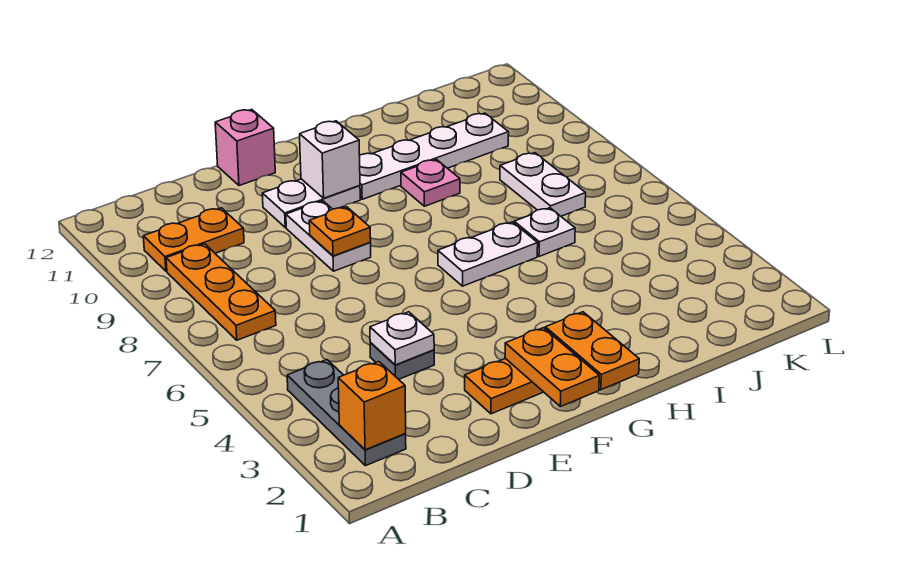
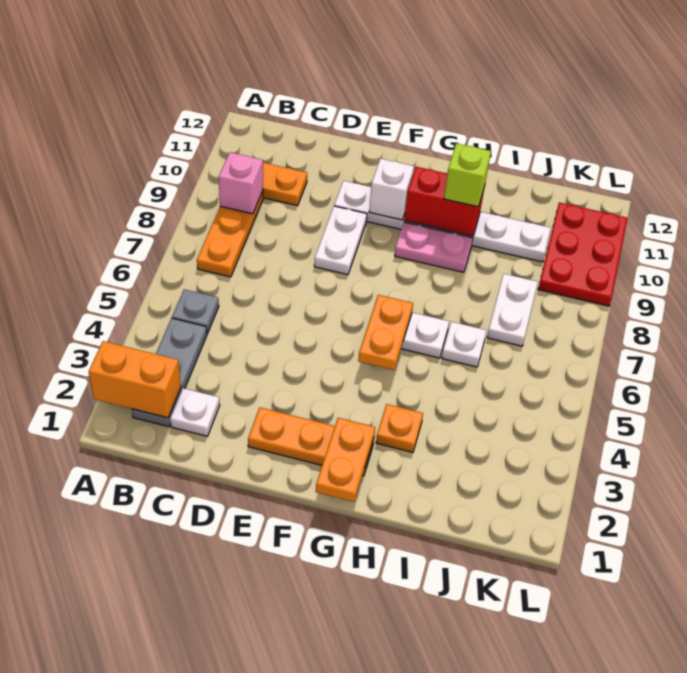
orange brick B2 level 2 -> orange brick A2:B2 level 2
grey plate D4 level 1 -> grey plate B5 level 1
white plate D4 level 2 -> white plate C2 level 1
orange plate E8 level 2 -> orange plate H3 level 1
pink brick E12 level 1 -> pink brick B9 level 2
orange plate F1:F2 level 2 -> orange plate G5:G6 level 2
none -> red brick G10:H10 level 2
pink plate H9 level 1 -> pink plate G9:H9 level 1
none -> lime brick H10 level 3
none -> red plate K9:L11 level 1

